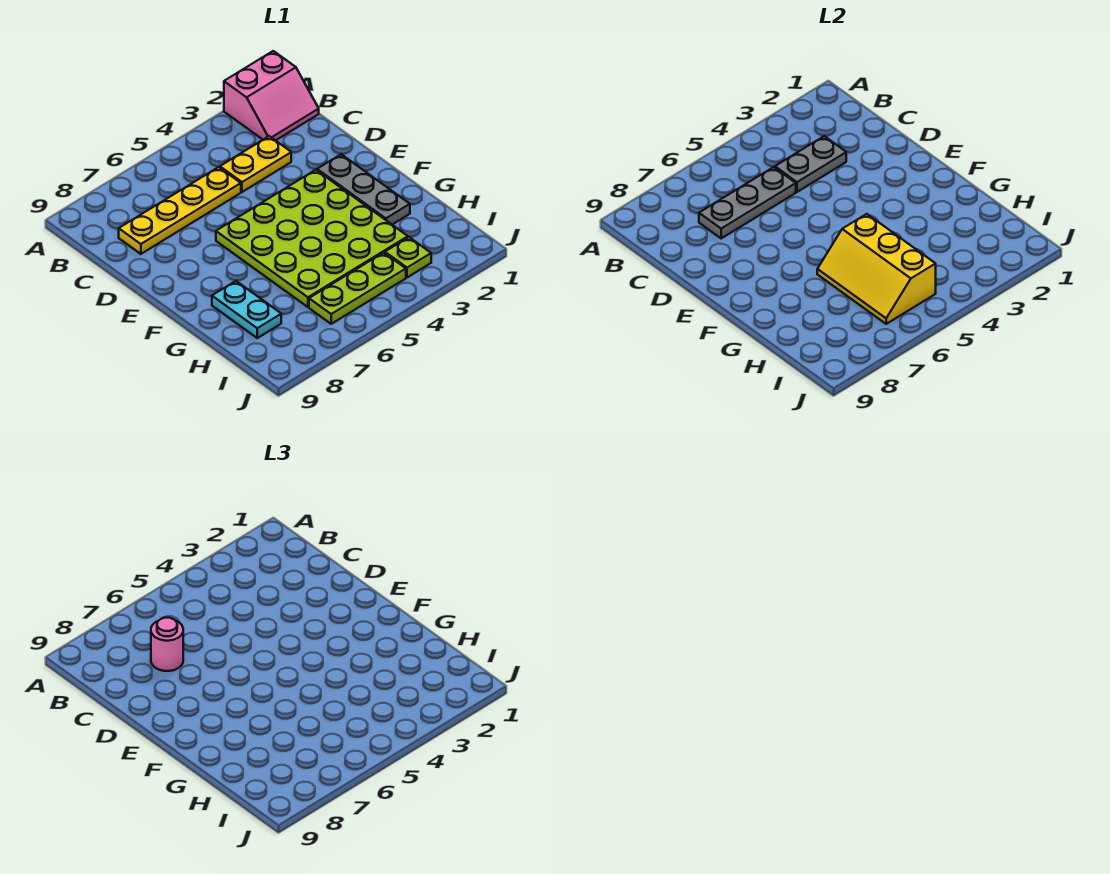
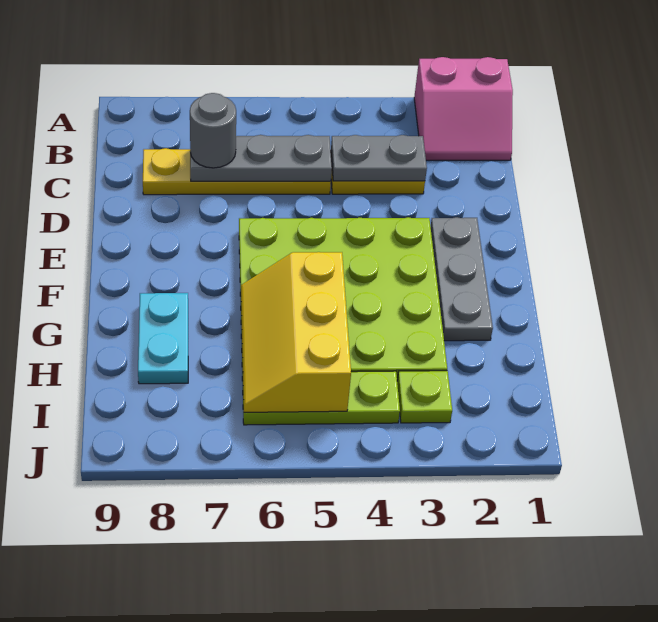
pink round brick C7 level 3 -> grey round brick C7 level 3

